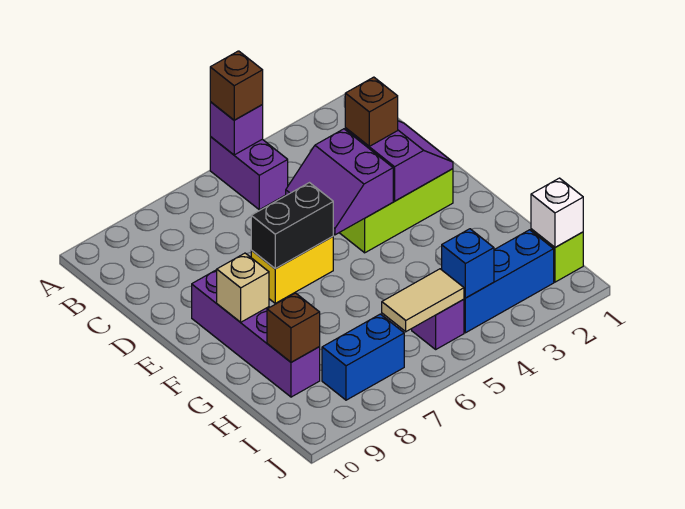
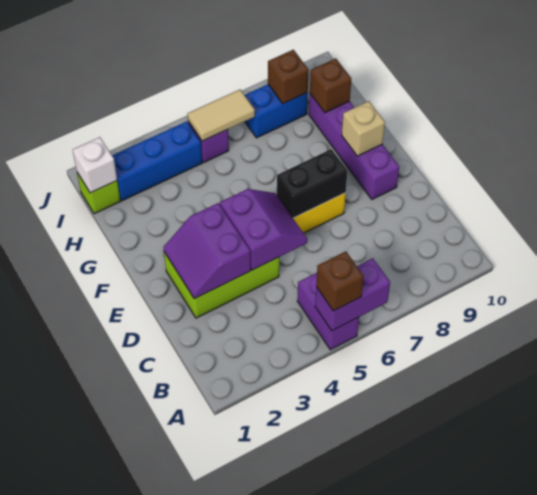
purple brick A5 level 2 -> purple brick A5:A6 level 2
brown brick D3 level 3 -> brown brick I8 level 2
blue brick I4 level 2 -> none

